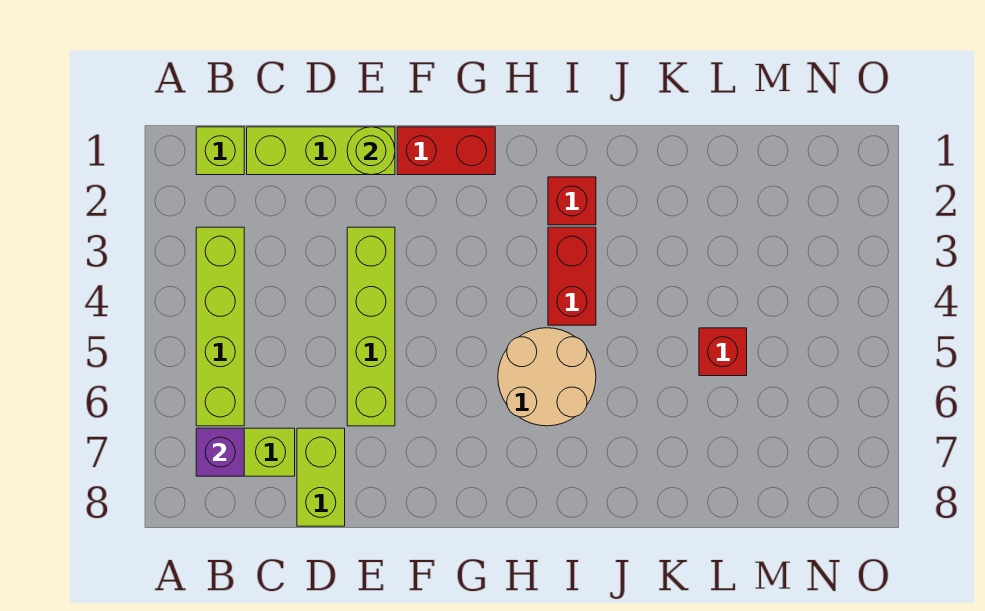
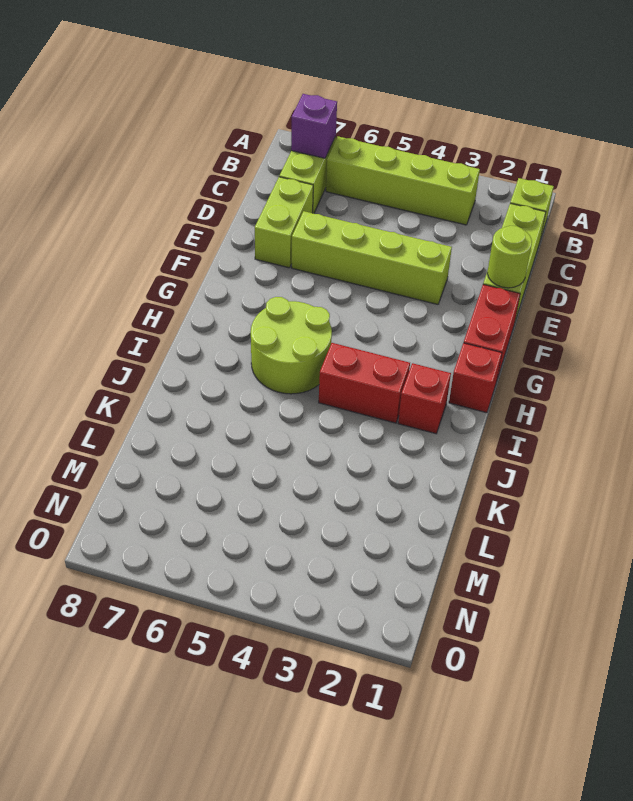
lime brick D7:D8 level 1 -> lime brick D7:E7 level 1
tan round brick H5:I6 level 1 -> lime round brick H5:I6 level 1
red brick L5 level 1 -> red brick H1 level 1

